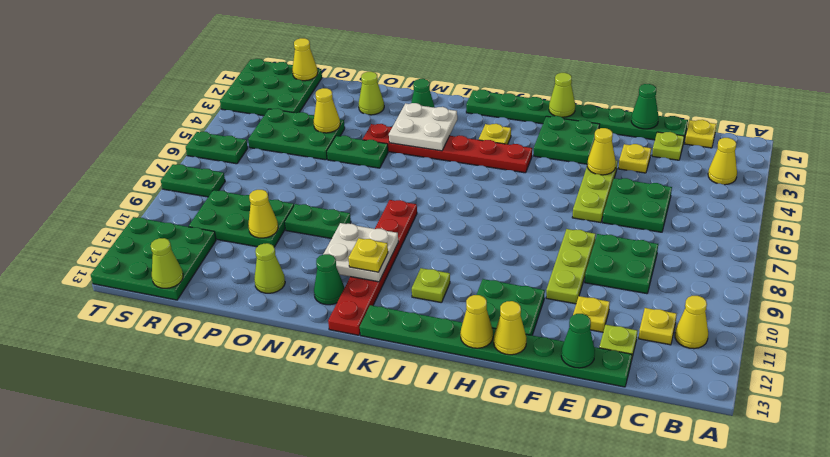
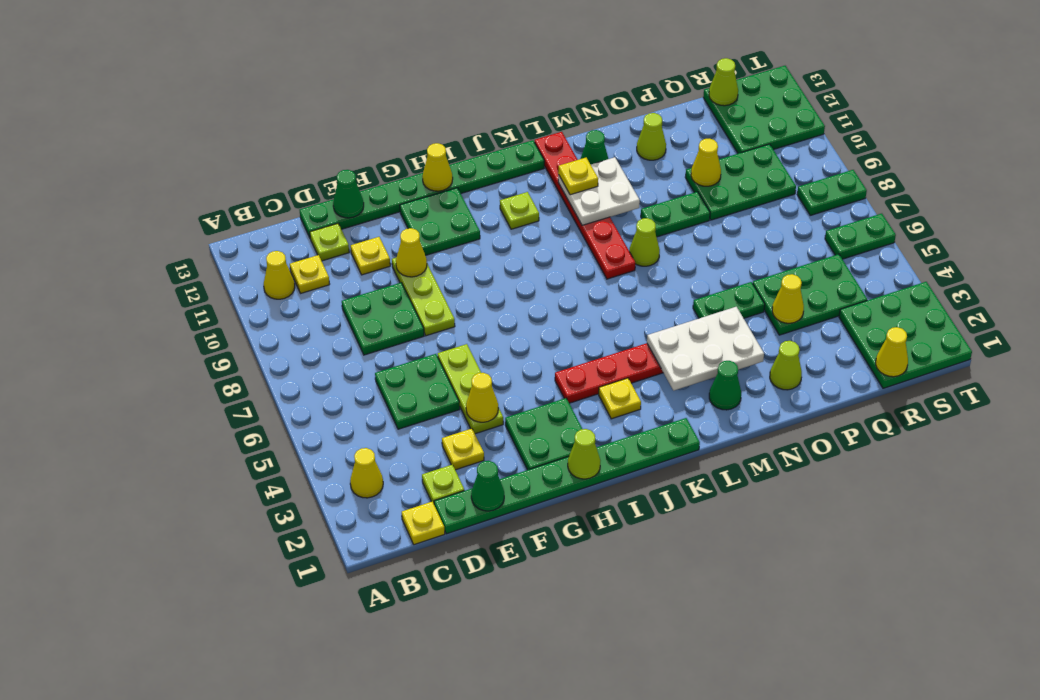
yellow cone G13 level 2 -> yellow cone F10 level 2
white plate L3:M4 level 2 -> white plate L3:N4 level 2
none -> lime cone M8 level 1

